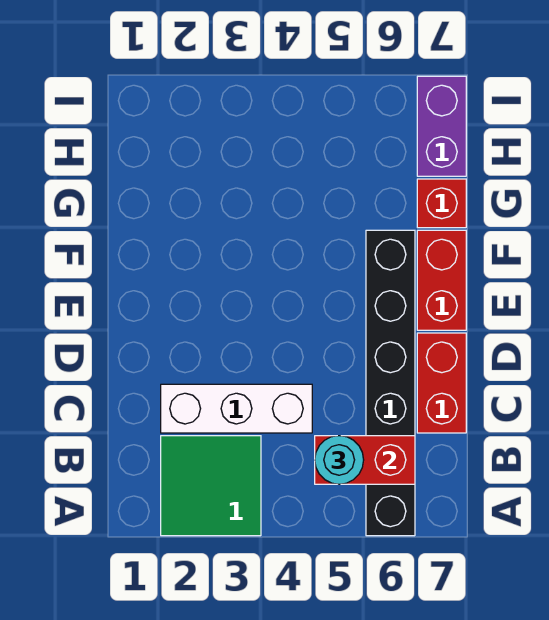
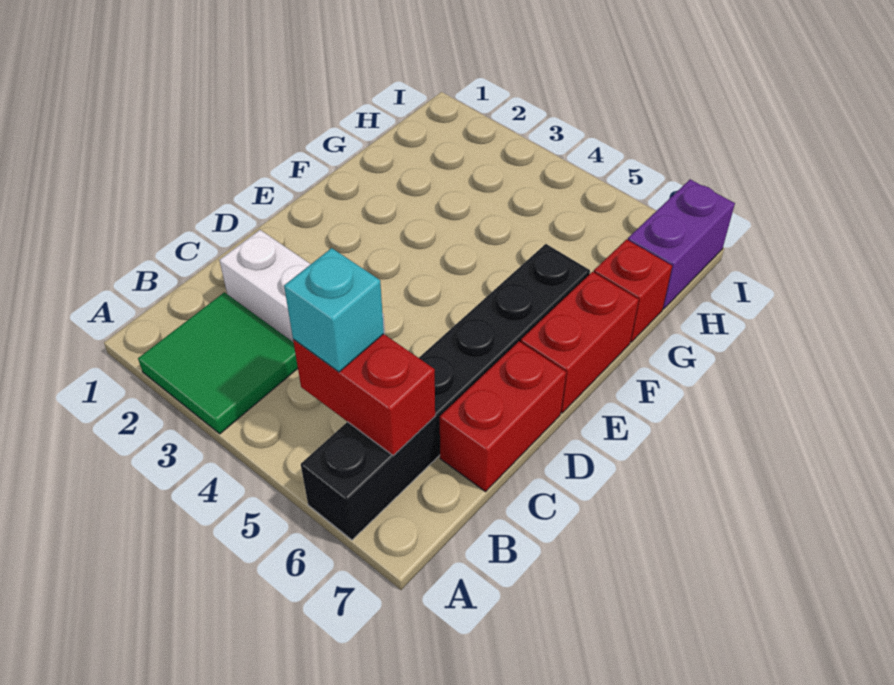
cyan round brick B5 level 3 -> cyan brick B5 level 3

